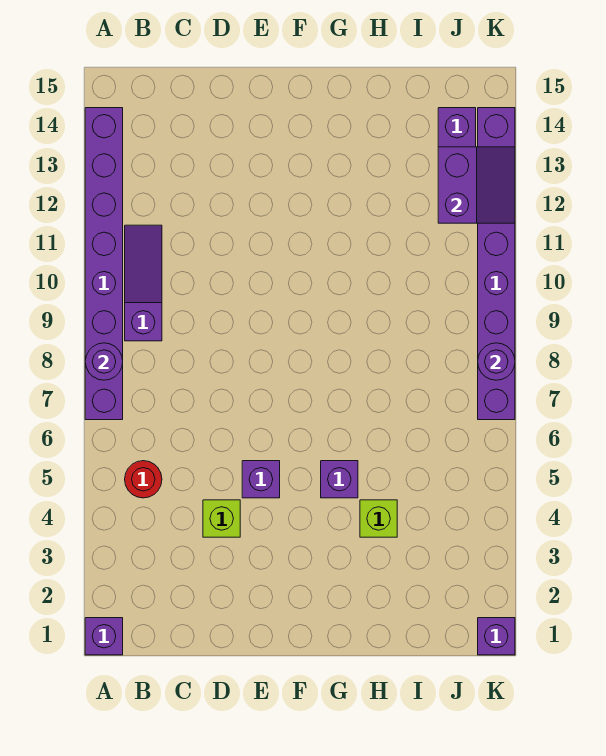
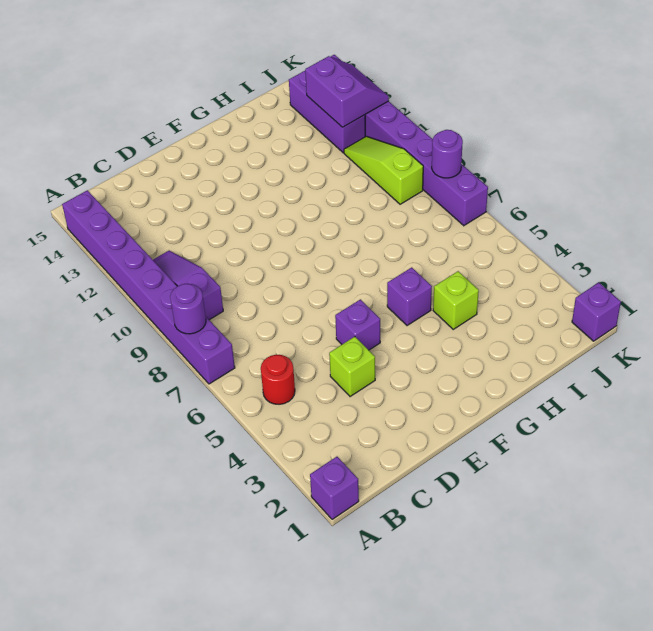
none -> lime slope J9:J11 level 1 top 9

